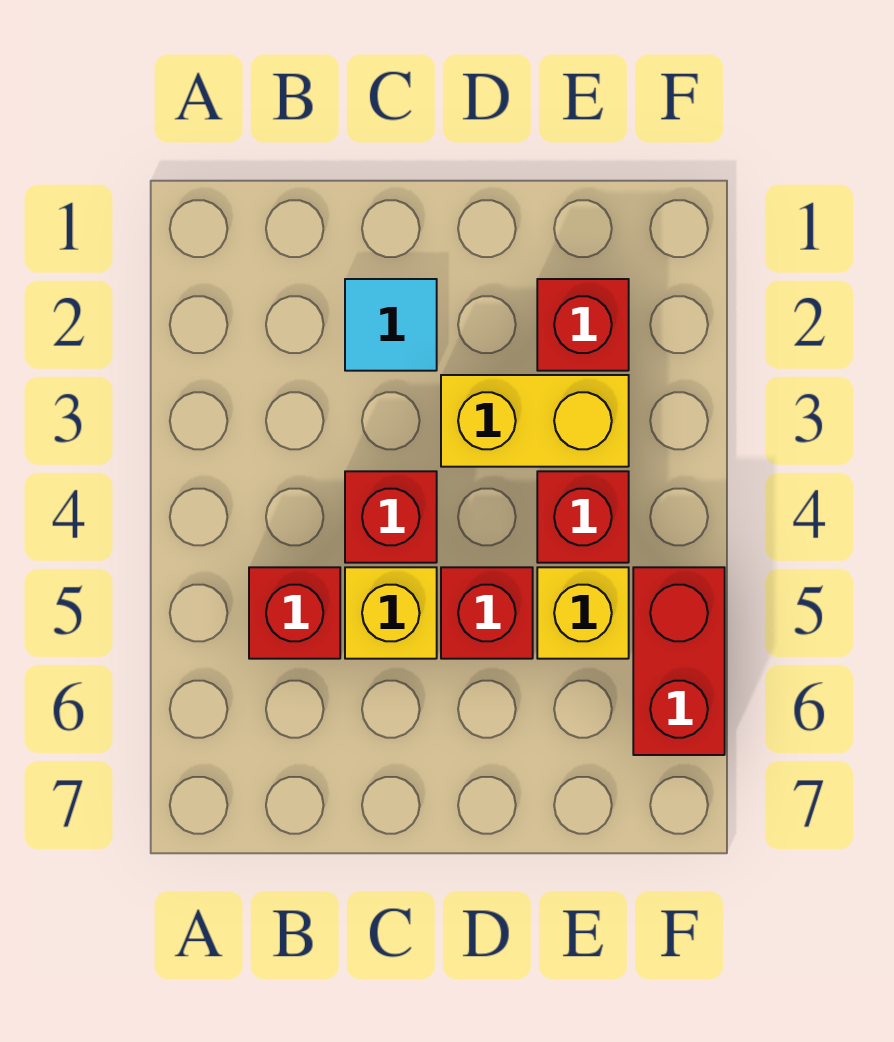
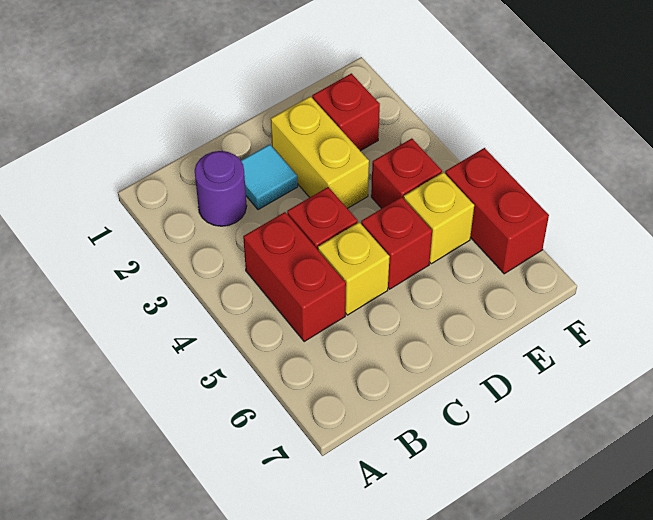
none -> purple round brick B2 level 1
red brick B5 level 1 -> red brick B4:B5 level 1
yellow brick D3:E3 level 1 -> yellow brick D2:D3 level 1

